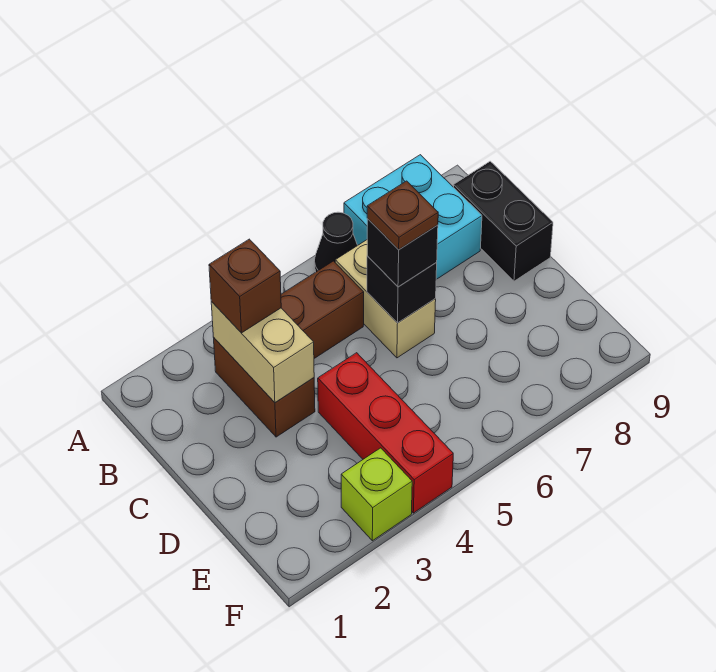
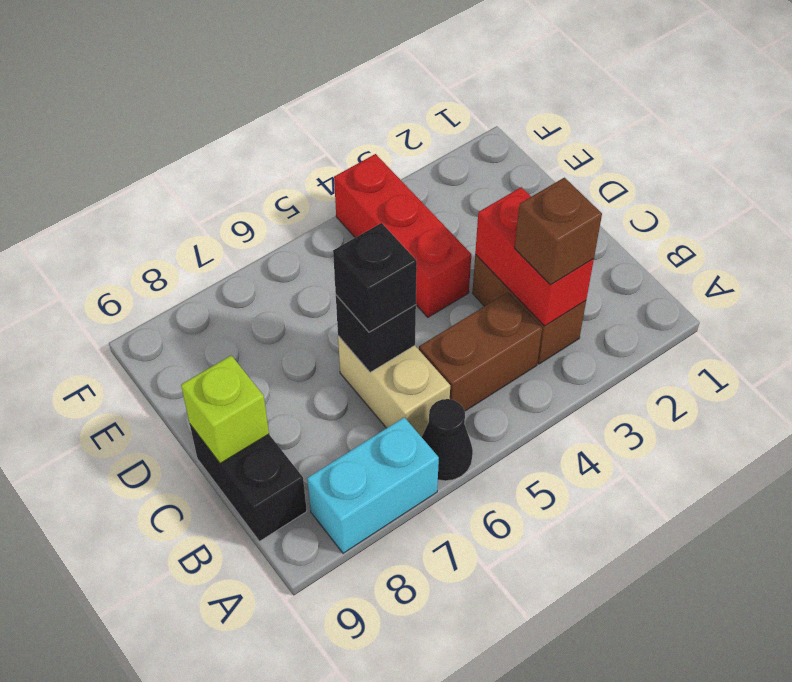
cyan brick A7:B8 level 1 -> cyan brick A7:A8 level 1
tan brick B3:C3 level 2 -> red brick B3:C3 level 2
brown plate C6 level 4 -> none
lime brick F3 level 1 -> lime brick C9 level 2

